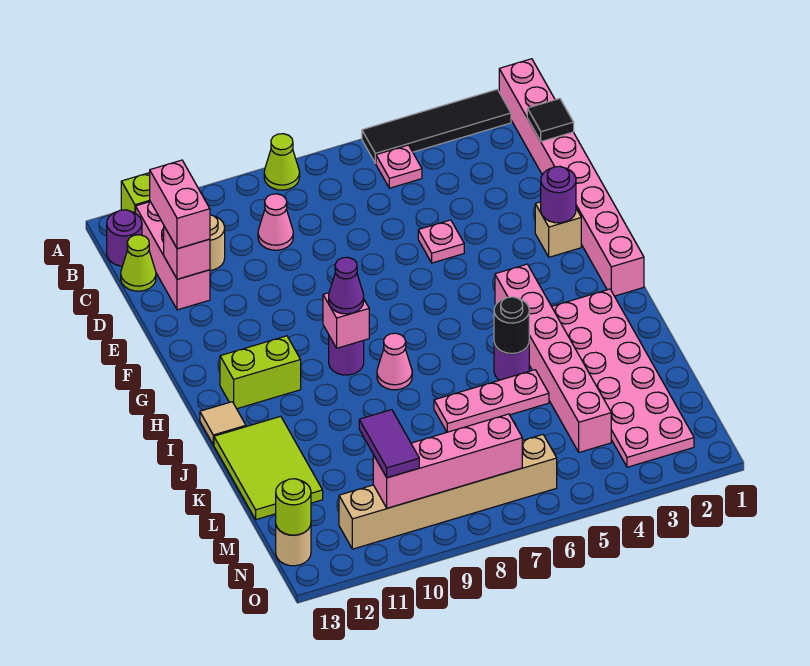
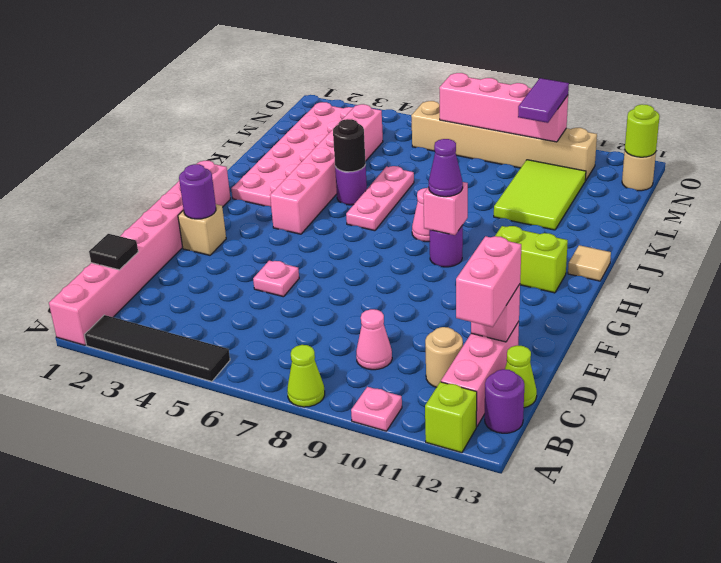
pink plate B5 level 1 -> pink plate A10 level 1
lime tile J12:L13 level 1 -> lime tile K10:M11 level 1
pink plate K5:K7 level 1 -> pink plate I6:K6 level 1

